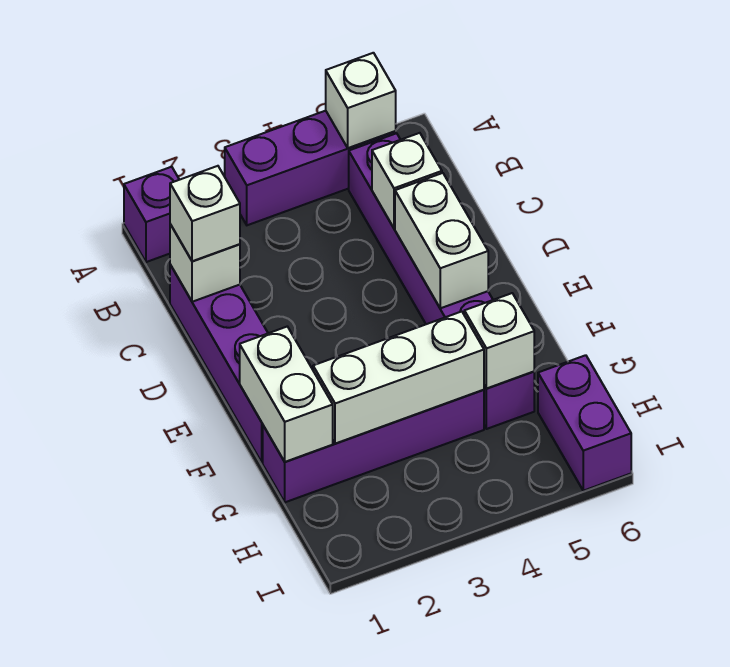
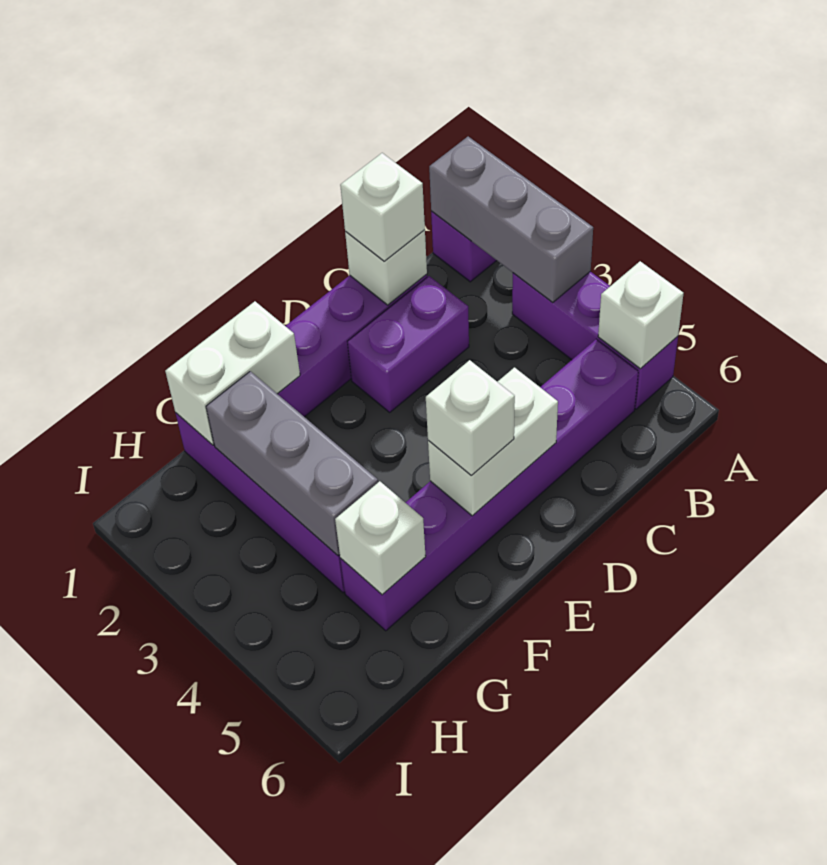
none -> grey brick A1:A3 level 2
white brick C5 level 2 -> white brick E5 level 3
white brick G2:G4 level 2 -> grey brick G2:G4 level 2
purple brick H6:I6 level 1 -> purple brick C2:D2 level 1

